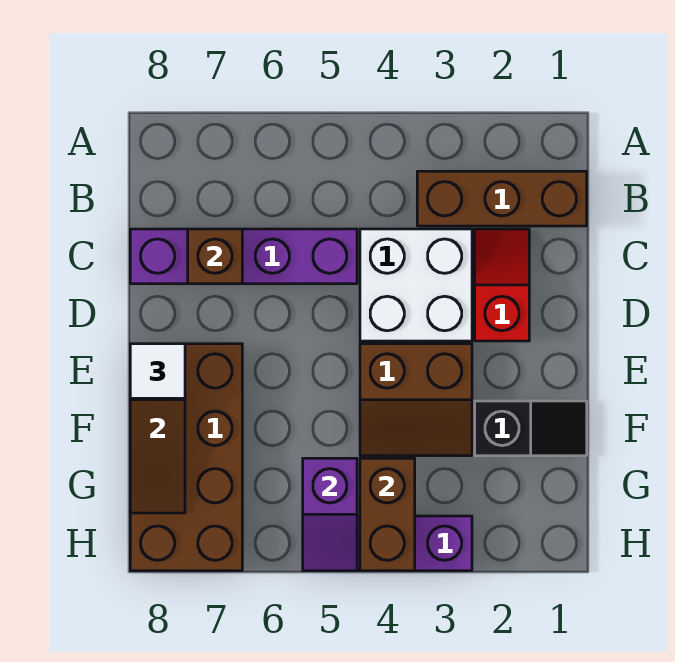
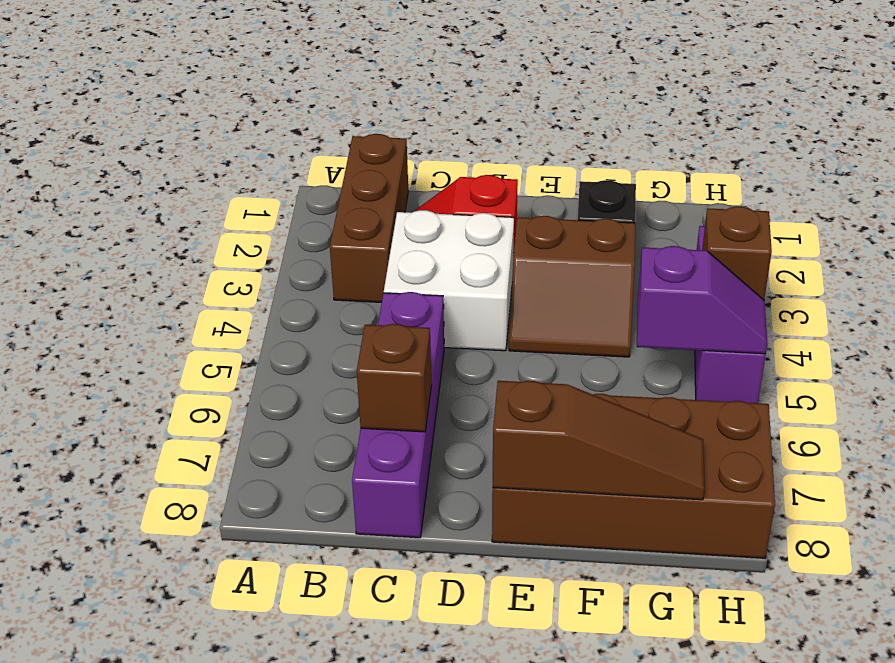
brown slope E3:F4 level 1 top E -> brown slope E3:F4 level 1 top 3
white tile E8 level 3 -> none
brown brick G4:H4 level 2 -> brown brick H4 level 2

